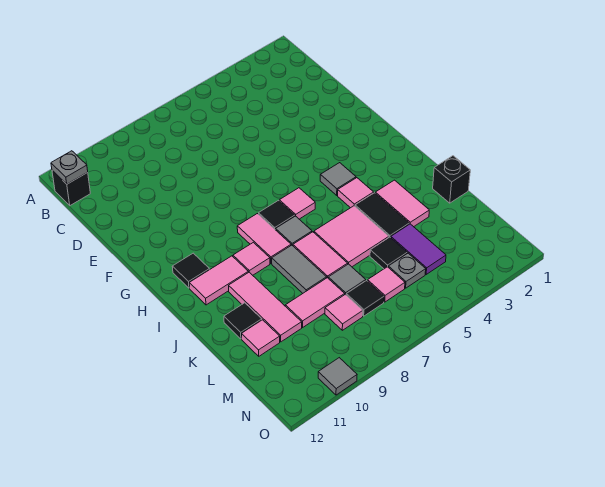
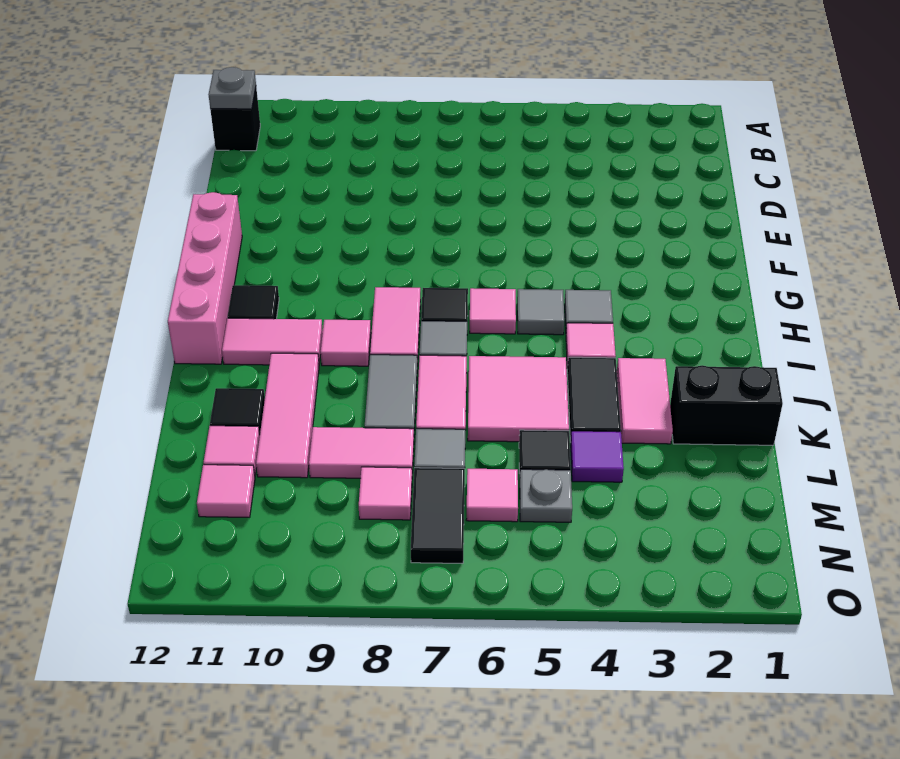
none -> pink brick F12:I12 level 1
black brick K1 level 1 -> black brick K1:K2 level 1
purple tile L4:M4 level 1 -> purple tile L4 level 1
black tile M7 level 1 -> black tile M7:N7 level 1
none -> pink tile M11 level 1
grey tile O10 level 1 -> grey tile H5 level 1

